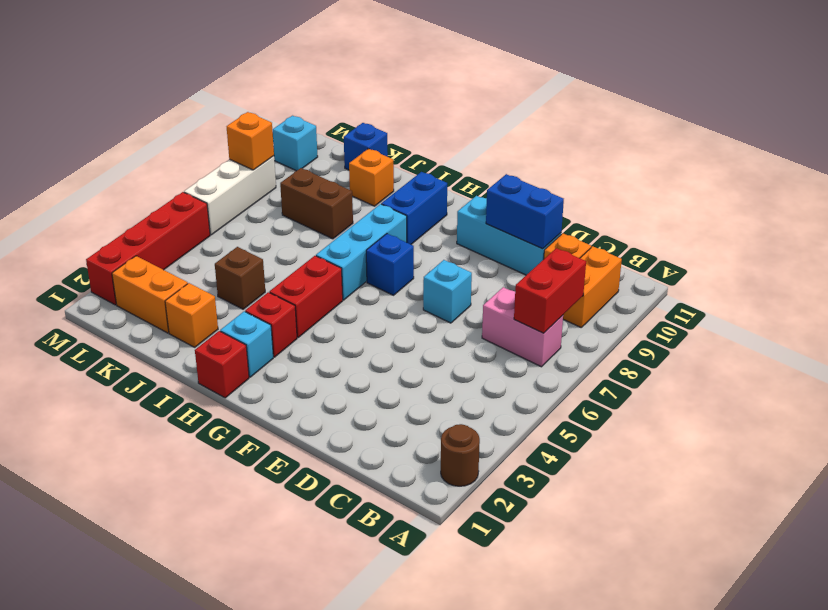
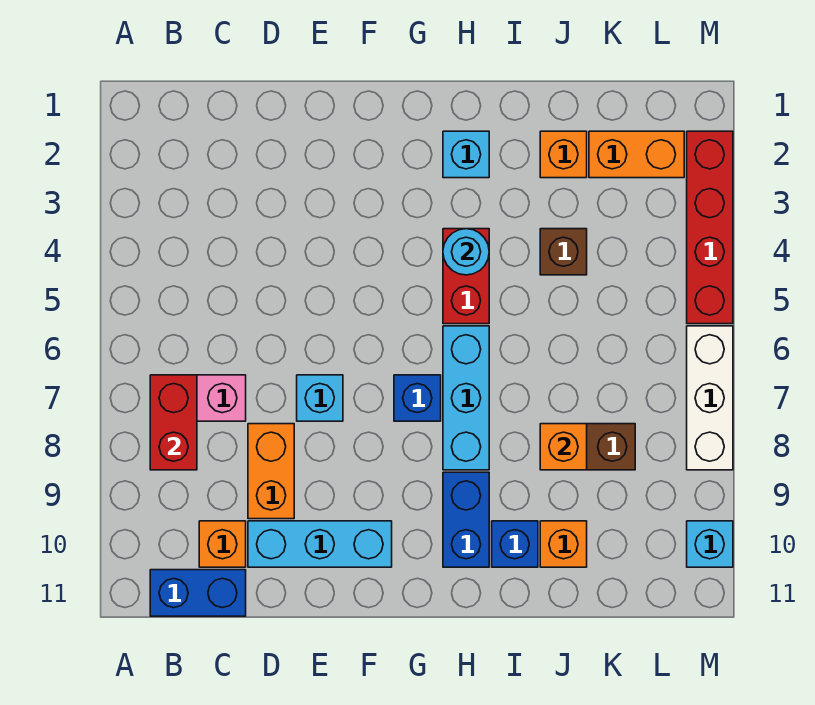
brown round brick A2 level 1 -> none
orange brick B9:B10 level 1 -> orange brick D8:D9 level 1
blue brick D10:E10 level 2 -> blue brick B11:C11 level 1
red brick H1 level 1 -> none
red brick H3 level 1 -> none
none -> cyan round brick H4 level 2
blue brick K11 level 1 -> blue brick I10 level 1
orange brick M8 level 2 -> orange brick J8 level 2

